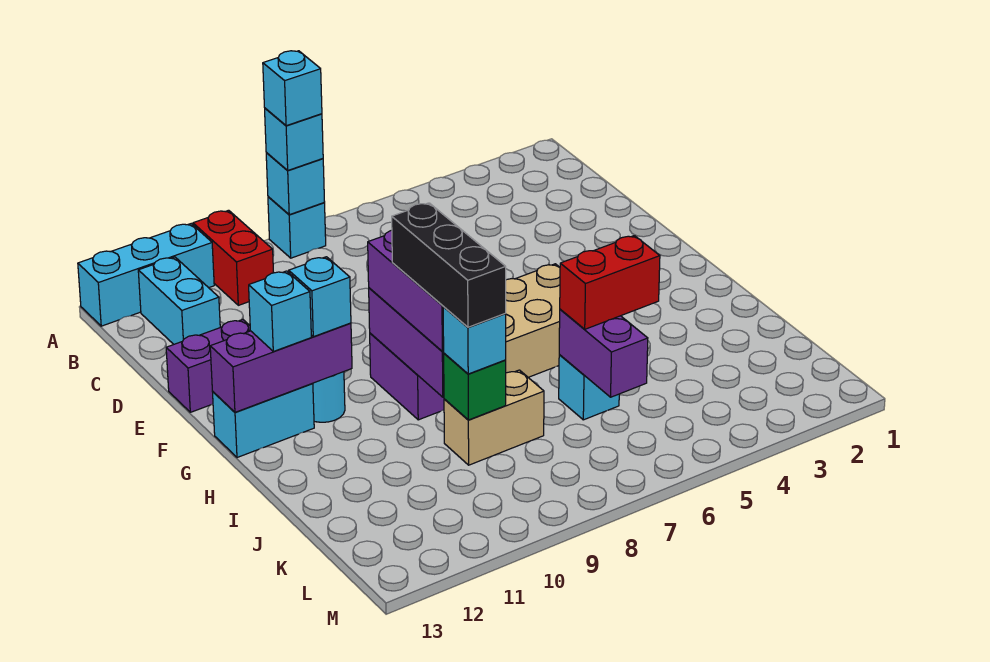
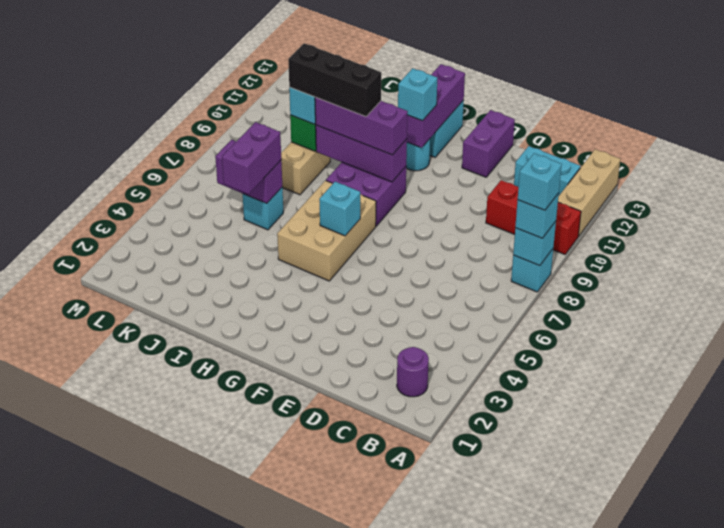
red brick A10:B10 level 1 -> red brick A10:C10 level 1
cyan brick A11:A13 level 1 -> tan brick A11:A13 level 1
none -> purple round brick B2 level 1
cyan brick G12 level 3 -> cyan brick G6 level 2
red brick J5:J6 level 3 -> purple brick J5:J6 level 3

